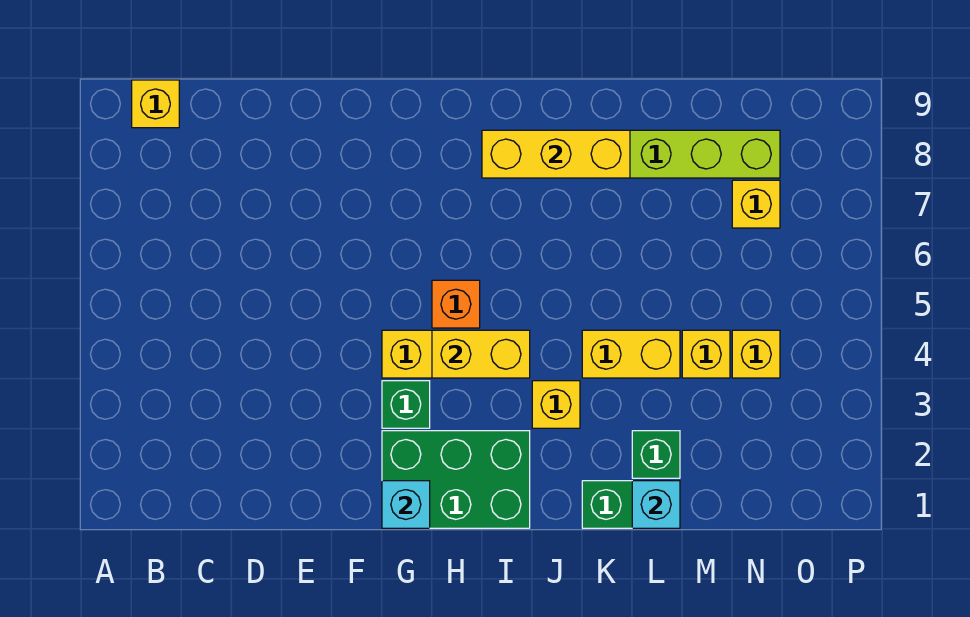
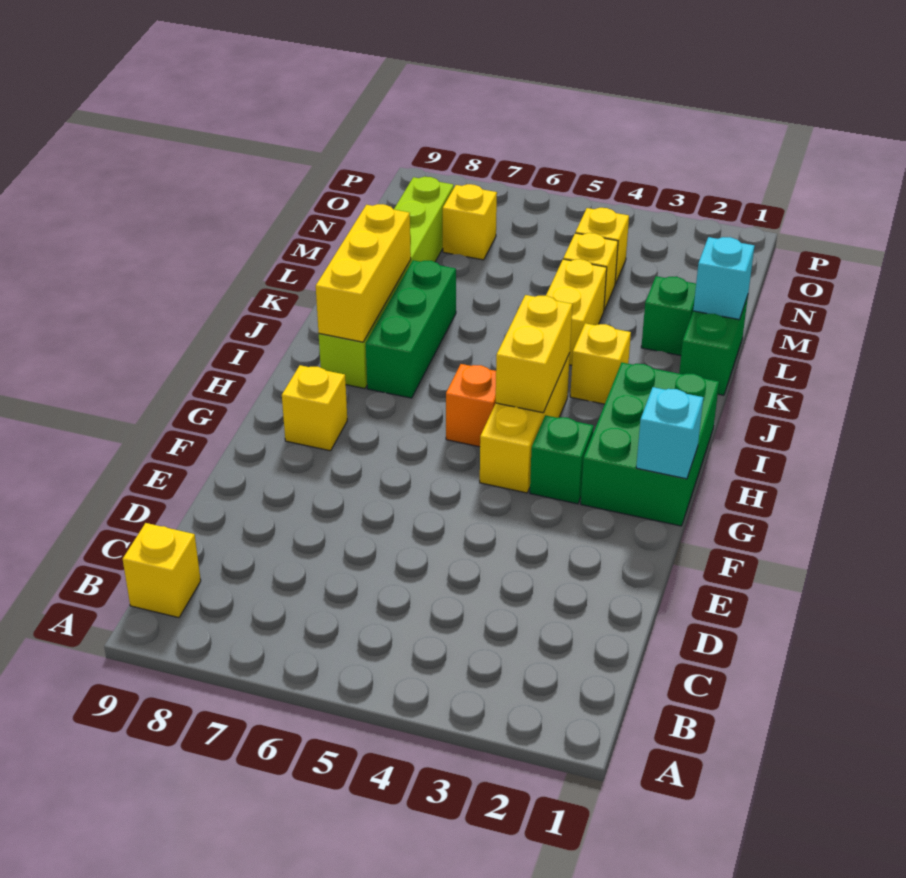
none -> yellow brick G8 level 1
none -> green brick I7:K7 level 1

